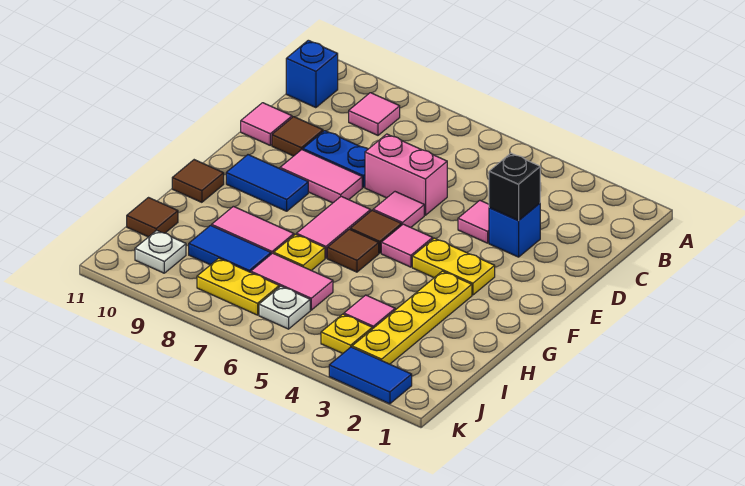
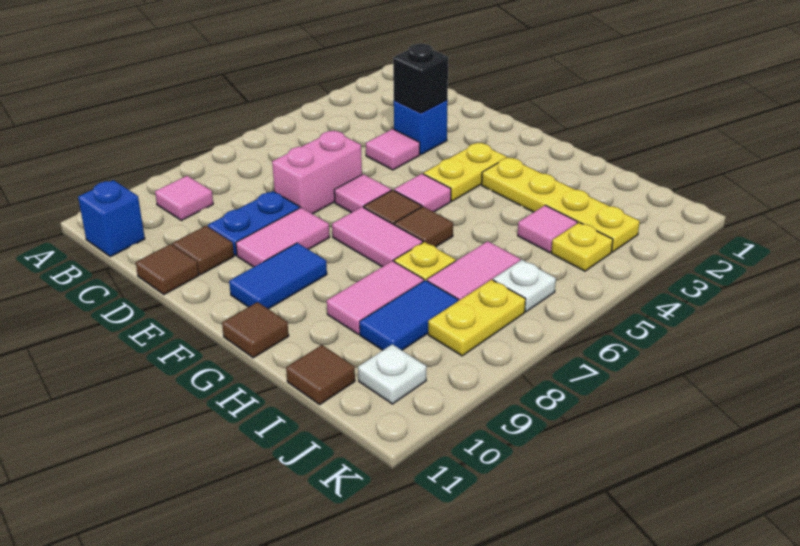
pink tile D11 level 1 -> brown tile D11 level 1
blue tile K2:K3 level 1 -> none

